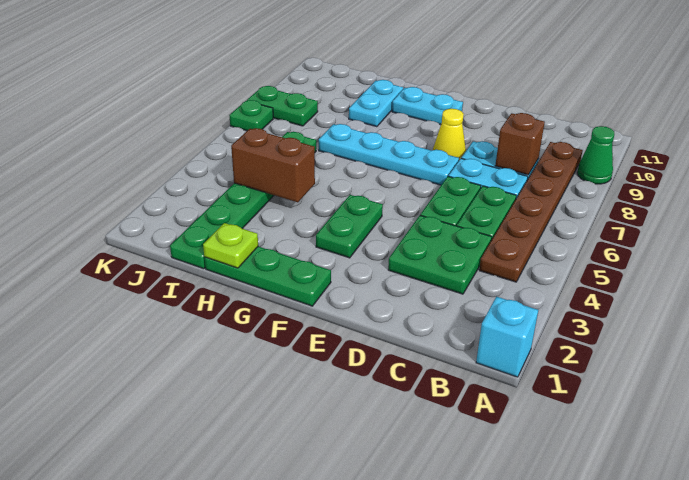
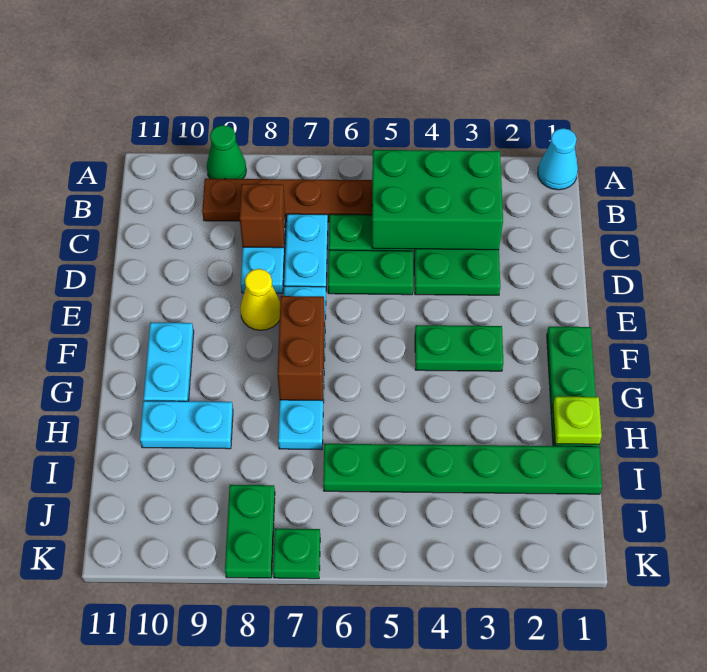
cyan brick A1 level 1 -> cyan cone A1 level 1
none -> green brick B3:C5 level 2
brown brick H4:I4 level 2 -> brown brick F7:G7 level 2

